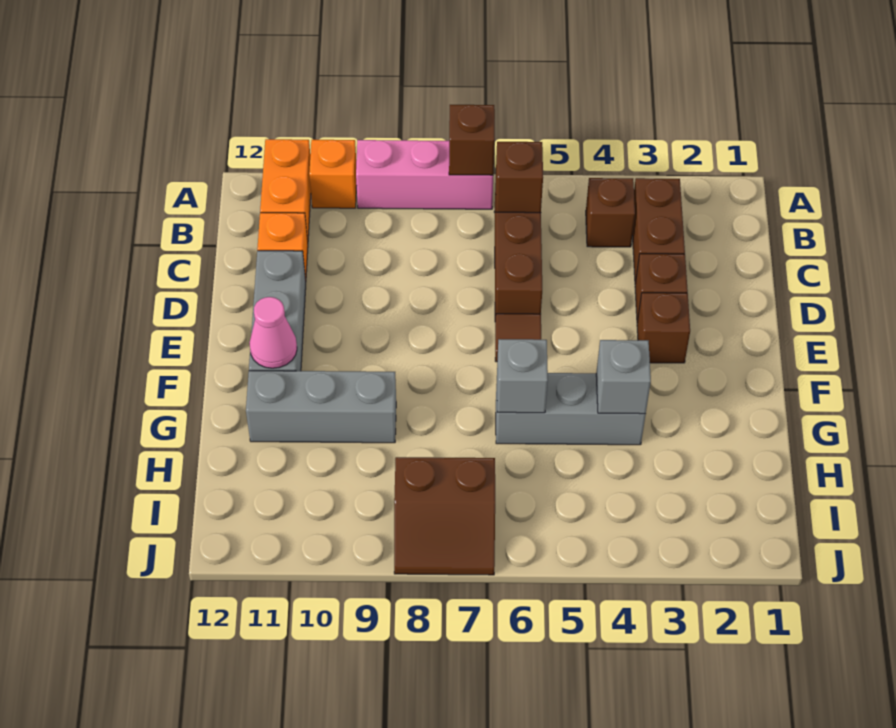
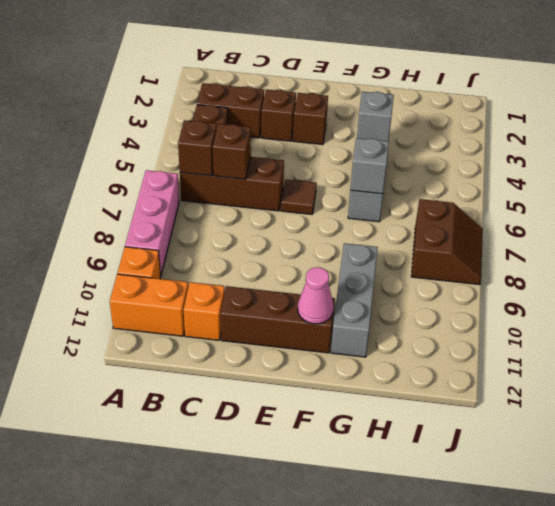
brown brick A7 level 2 -> brown brick C6 level 2
grey brick D11:F11 level 1 -> brown brick D11:F11 level 1

